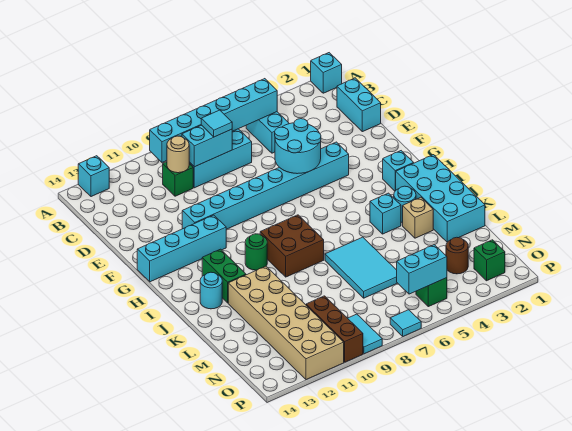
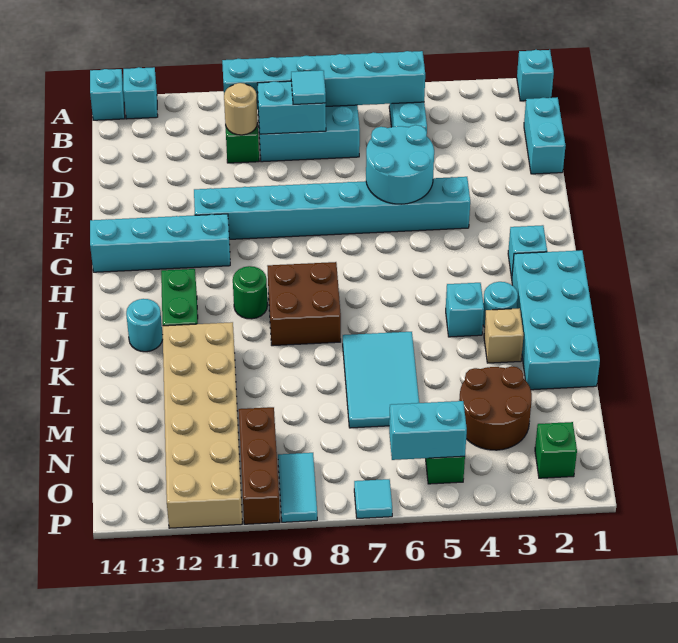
none -> cyan brick A14 level 1
brown round brick N3 level 1 -> brown round brick M3:N4 level 1

